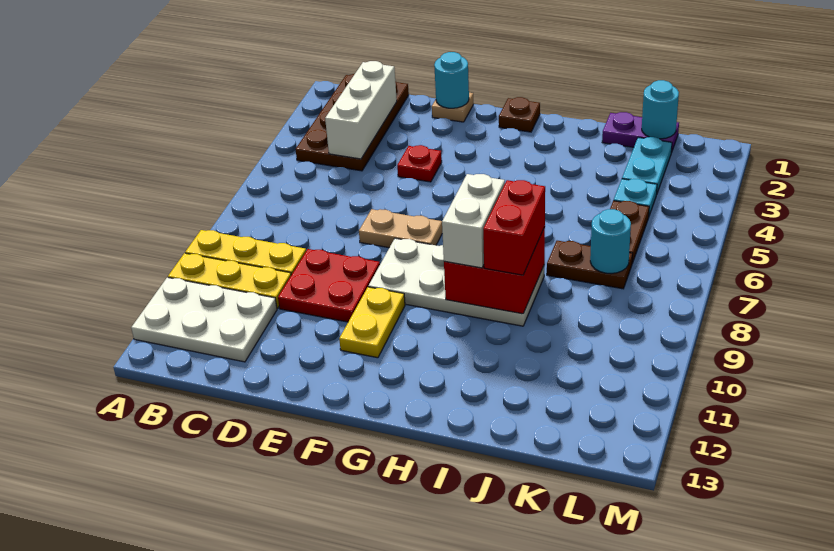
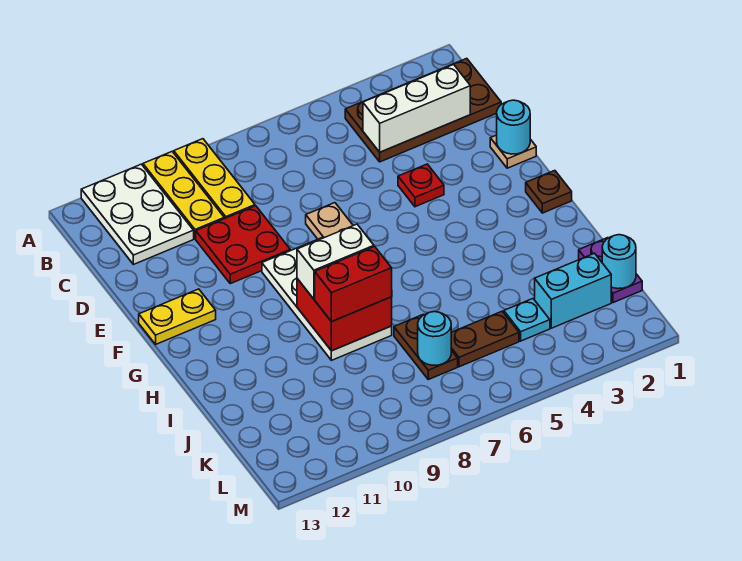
yellow plate F10:F11 level 1 -> yellow plate F12:F13 level 1
cyan plate K2:K3 level 1 -> cyan brick K2:K3 level 1

